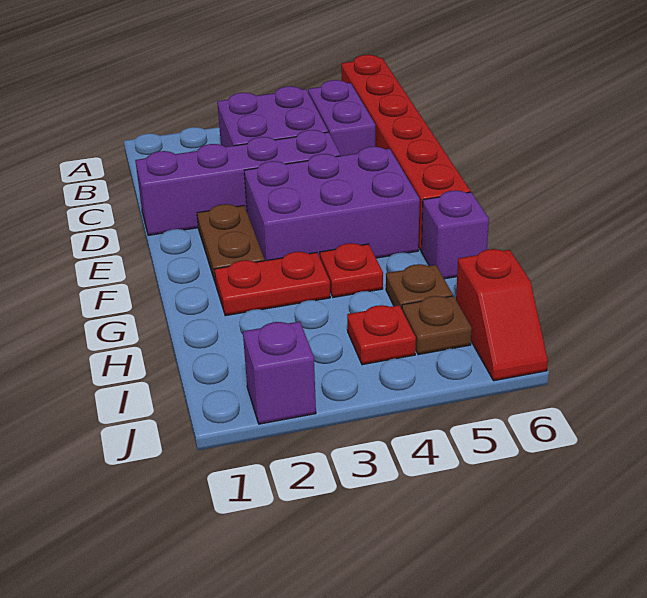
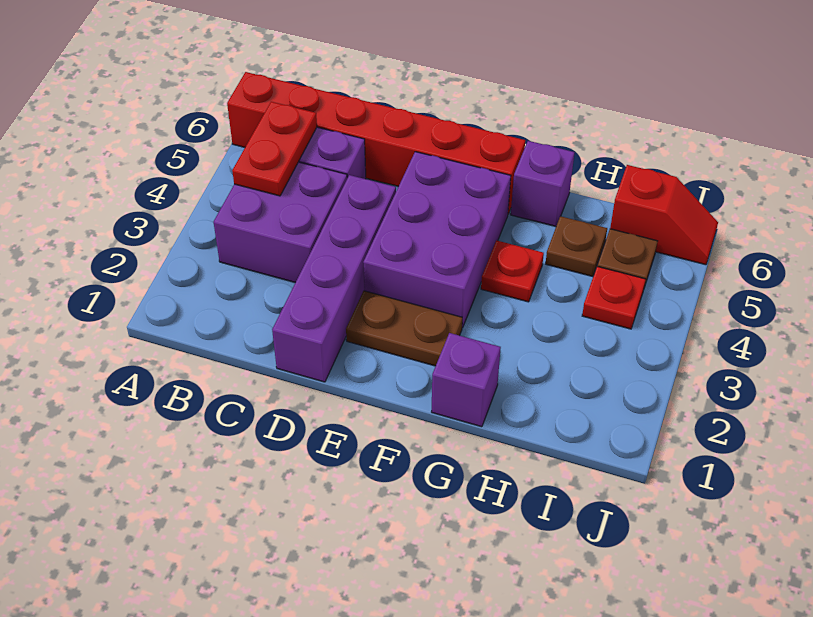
red plate G2:G3 level 1 -> red plate B4:B5 level 2
purple brick J2 level 1 -> purple brick G1 level 1

